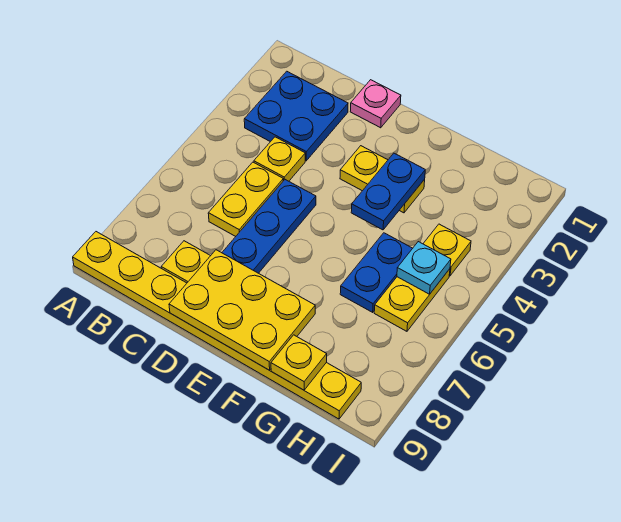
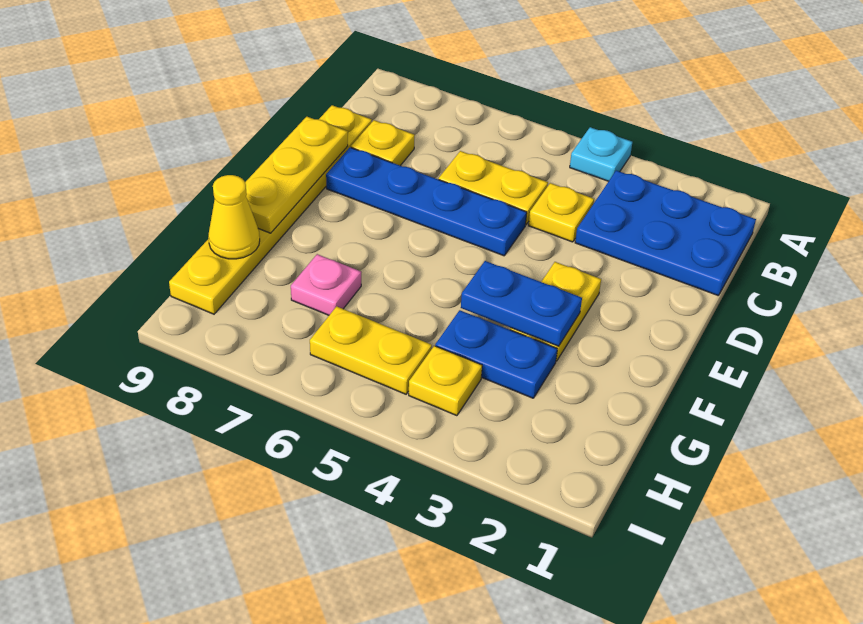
yellow plate A9:H9 level 1 -> yellow plate C9:H9 level 1
blue plate B2:C3 level 1 -> blue plate B1:C3 level 1
pink plate D1 level 1 -> pink plate G7 level 1
yellow plate D8:F9 level 2 -> yellow plate D9:F9 level 2
blue plate G5:G6 level 1 -> blue plate G3:G4 level 1
yellow plate G9 level 2 -> yellow cone G9 level 2
cyan plate H5 level 2 -> cyan plate A4 level 1

